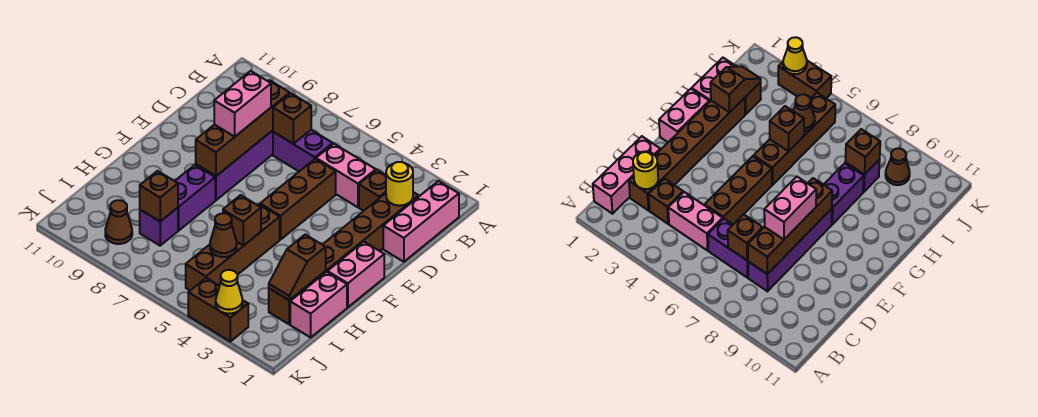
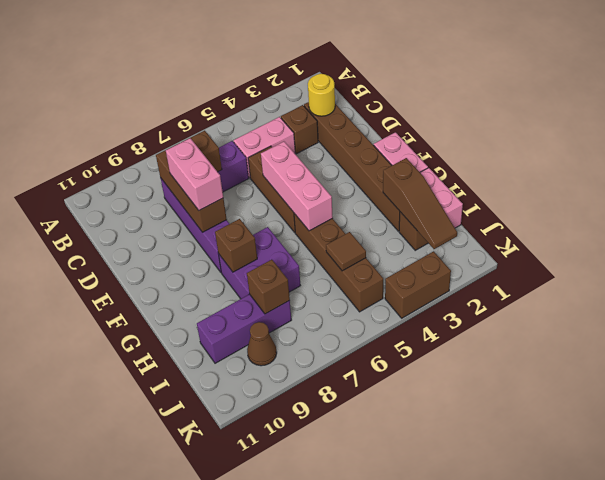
pink brick B1:D1 level 1 -> pink brick E5:G5 level 2
brown brick C8:F8 level 2 -> brown brick C8:E8 level 2
purple brick G8:H8 level 1 -> purple brick G7:H8 level 1
brown slope H2:I2 level 2 top H -> brown slope H2:J2 level 2 top H
brown brick H5 level 2 -> brown brick G8 level 2
brown cone I5 level 2 -> brown tile I5 level 2
purple brick I8 level 1 -> purple brick I8:I10 level 1
yellow cone K3 level 2 -> none

